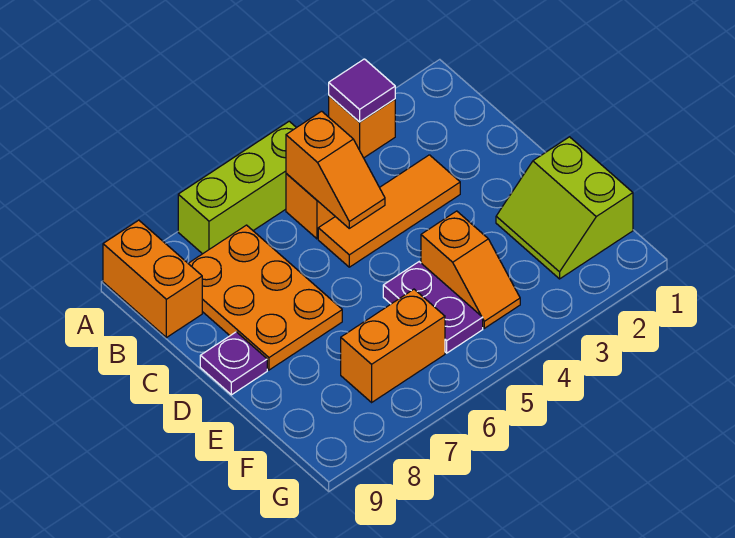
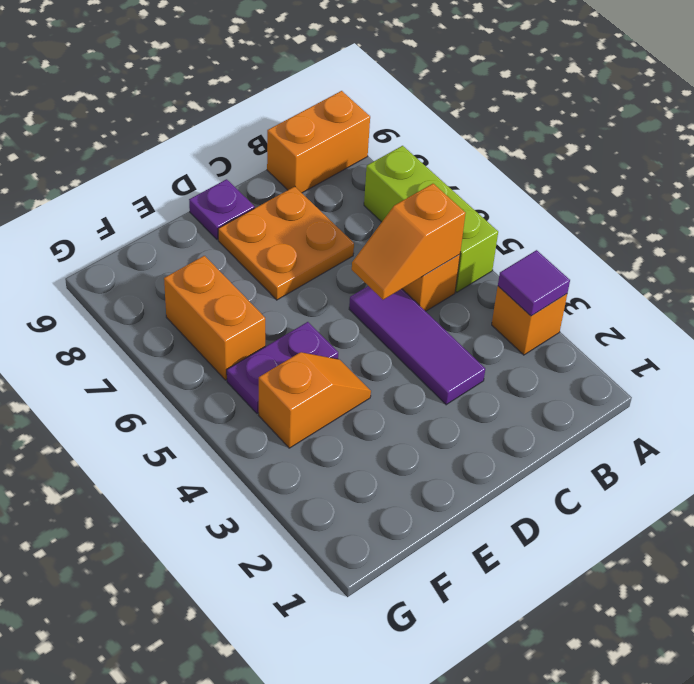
orange plate B7:D8 level 1 -> orange plate C7:D8 level 1
orange tile C3:C5 level 1 -> purple tile C3:C5 level 1
lime slope E1:F2 level 1 top 1 -> none
orange slope E4:F4 level 1 top E -> orange slope E4:F4 level 1 top F

